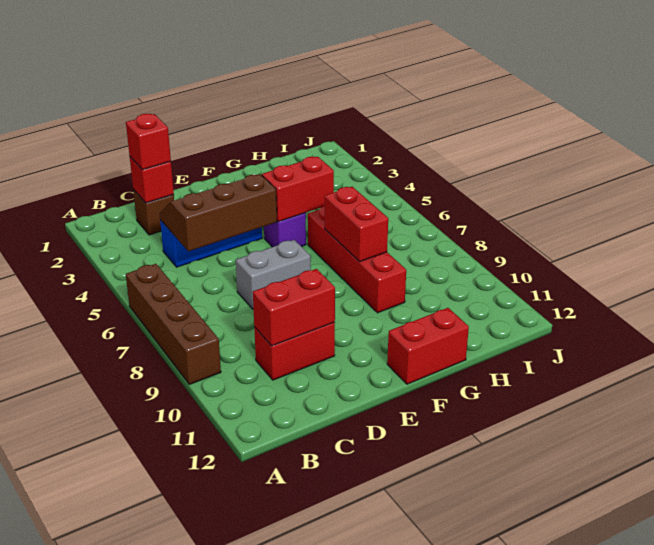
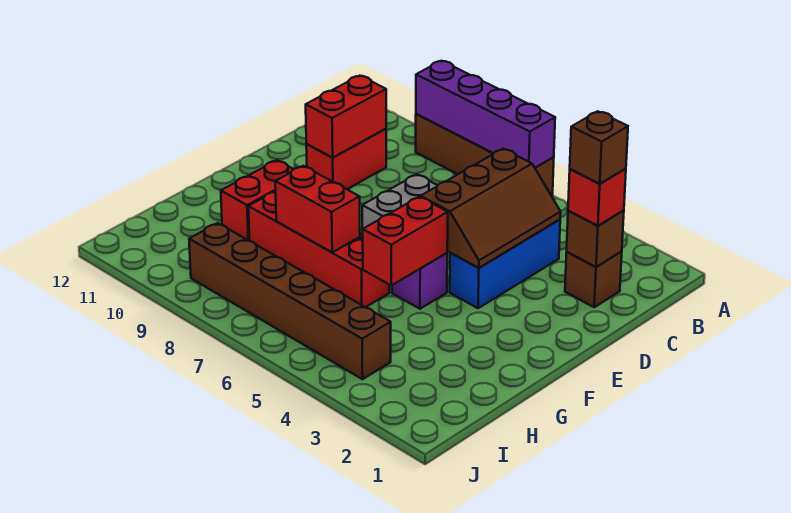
none -> purple brick A6:A9 level 2
red brick C2 level 2 -> brown brick C2 level 2
none -> brown brick C2 level 4
red brick F12:G12 level 1 -> red brick F10:G10 level 1
none -> brown brick I4:I9 level 1

